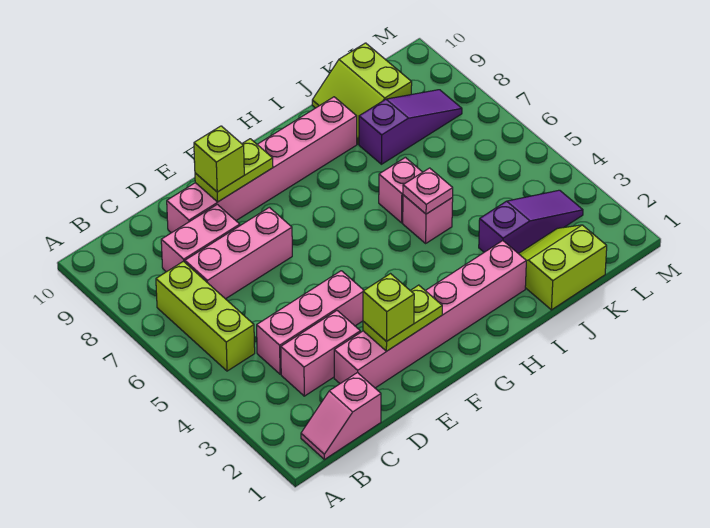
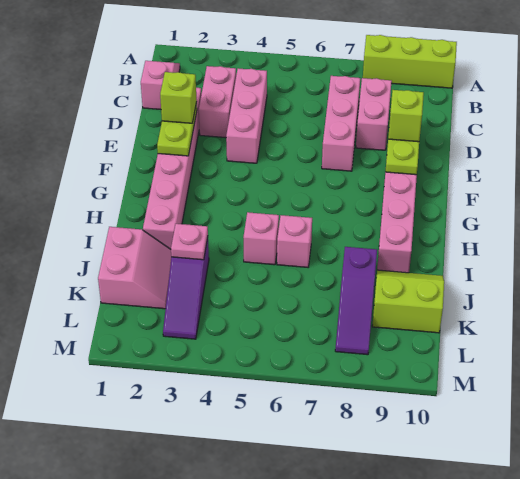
lime brick B5:B7 level 1 -> lime brick A8:A10 level 1
pink plate I5 level 2 -> pink plate J3 level 2
lime slope J1:K2 level 1 top 1 -> pink slope J1:K2 level 1 top 1

